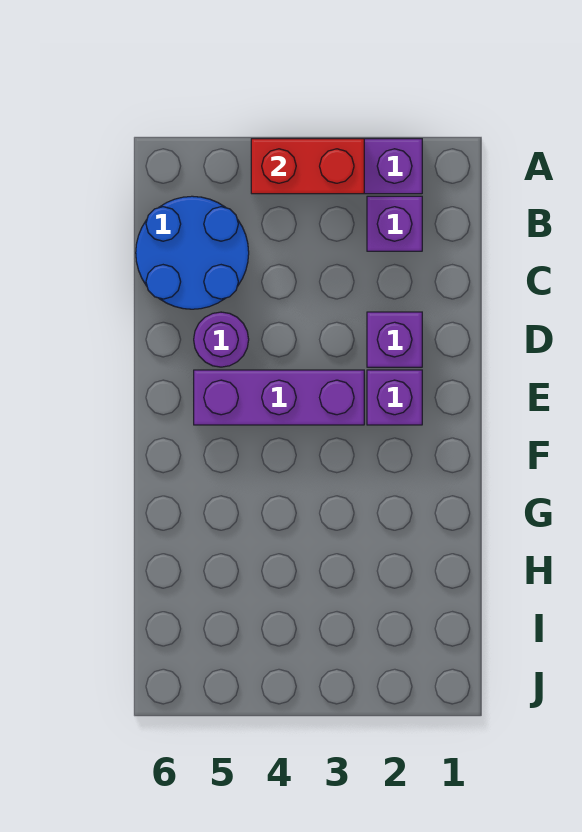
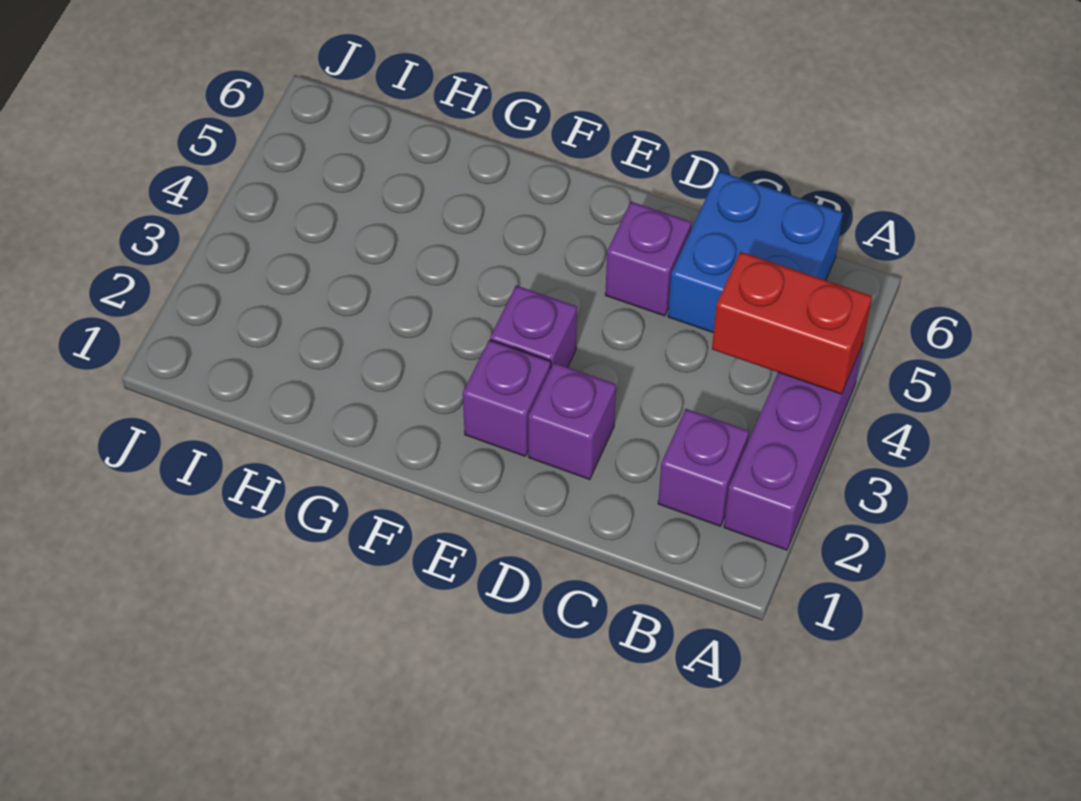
red brick A3:A4 level 2 -> red brick A4:B4 level 2
blue round brick B5:C6 level 1 -> blue brick B5:C6 level 1
purple round brick D5 level 1 -> purple brick D5 level 1
purple brick E3:E5 level 1 -> purple brick E3 level 1

